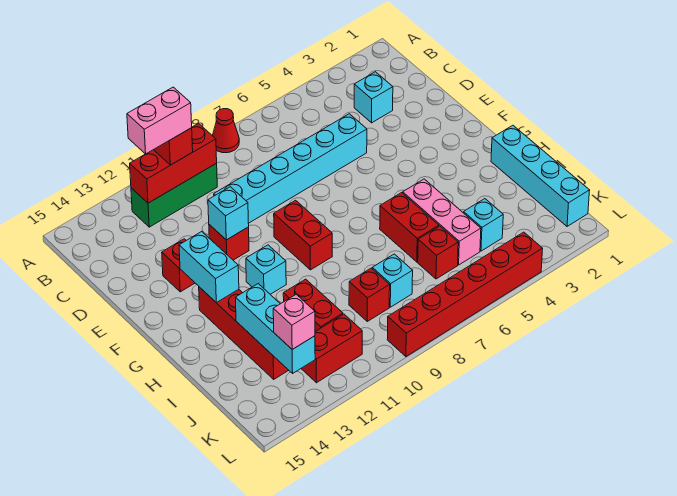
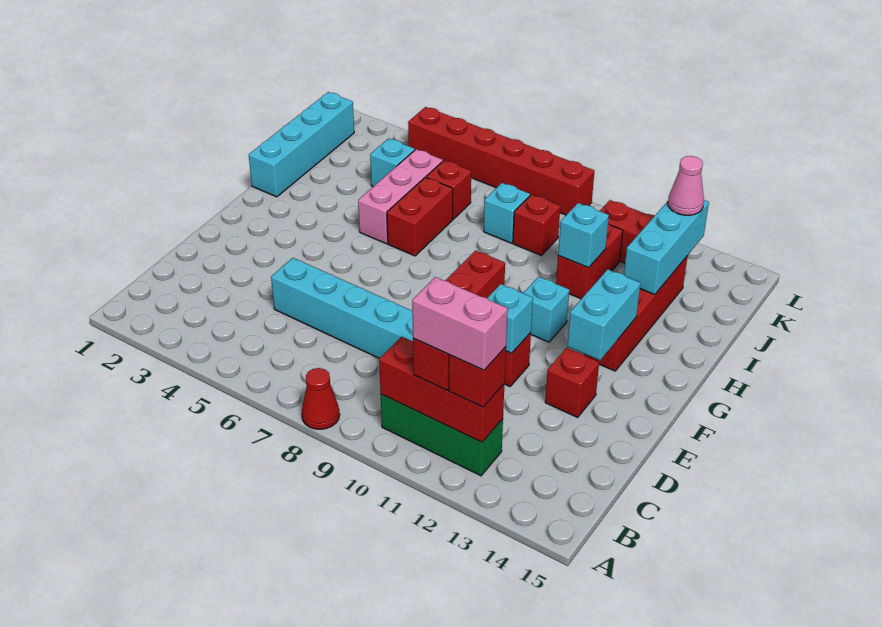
none -> red brick B12 level 3
cyan brick C3 level 1 -> cyan brick I11 level 2
pink brick K13 level 3 -> pink cone K13 level 3

